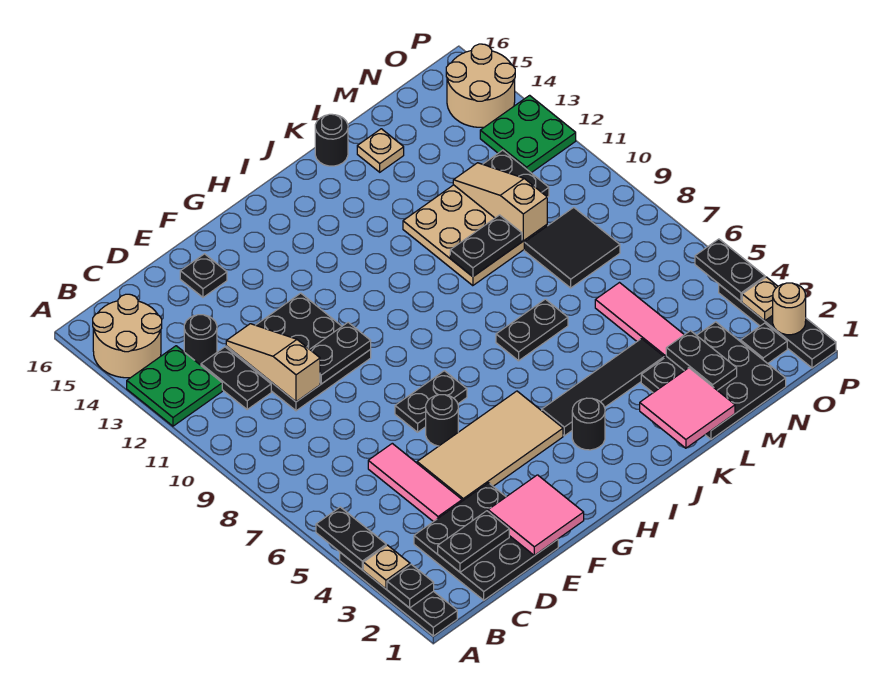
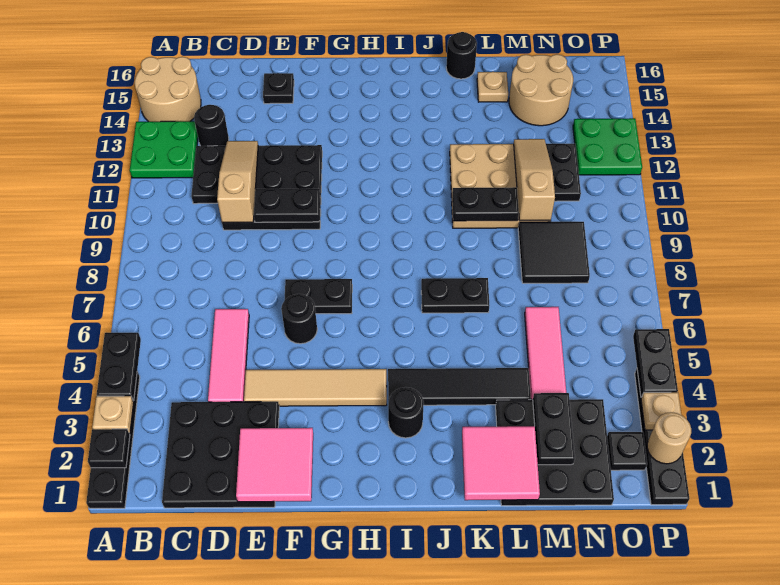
black plate C2:D2 level 2 -> none
tan tile E4:H5 level 1 -> tan tile E4:H4 level 1
tan round brick O14:P15 level 1 -> tan round brick M14:N15 level 1

